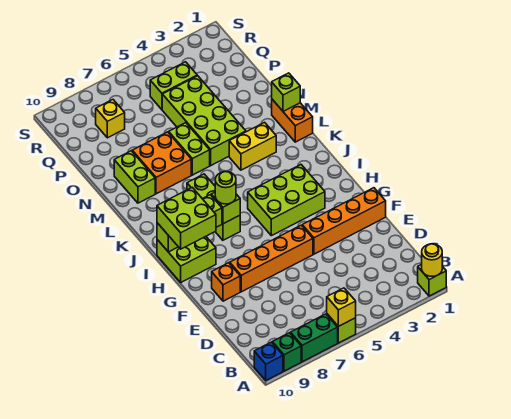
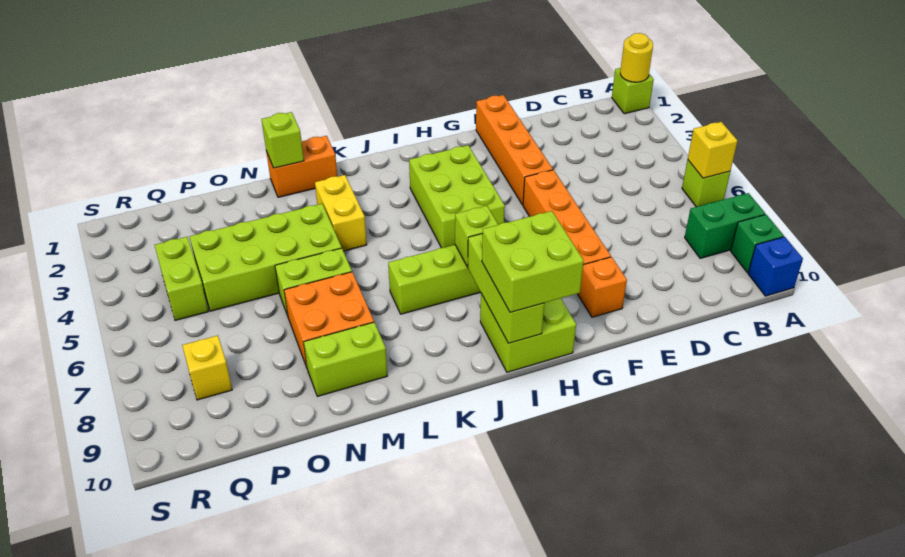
green brick A7:A8 level 1 -> green brick A8:B8 level 1
lime round brick I7 level 3 -> none

